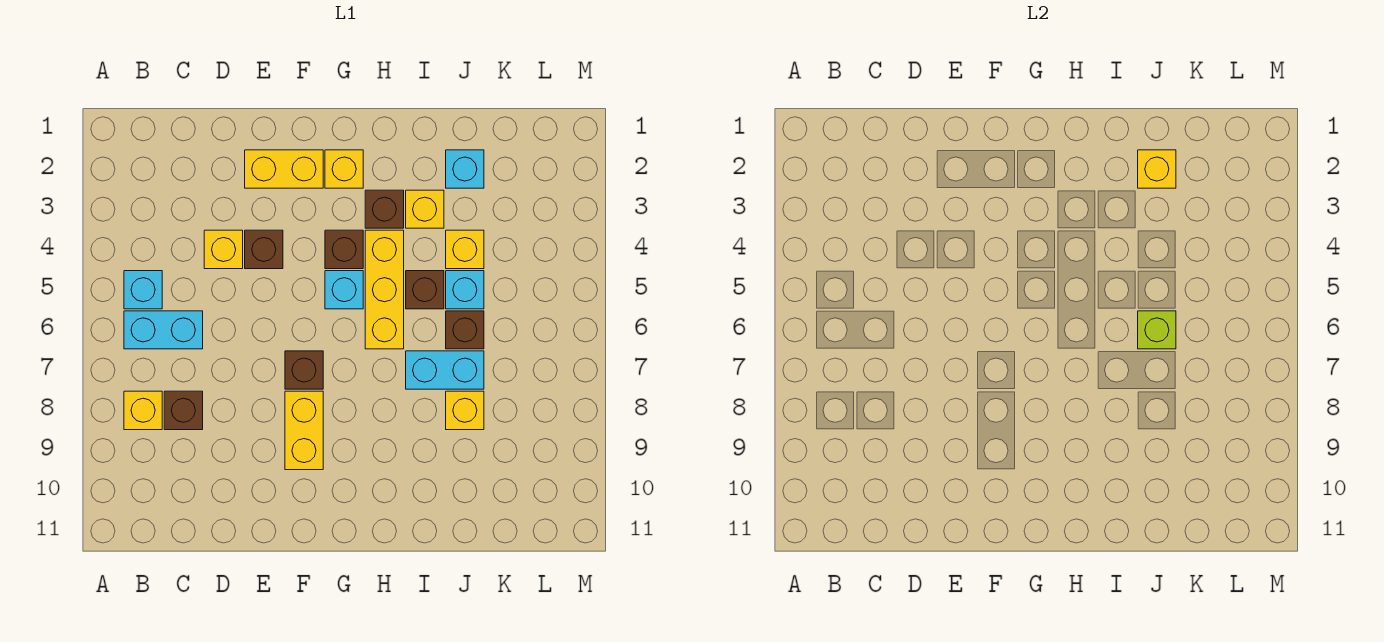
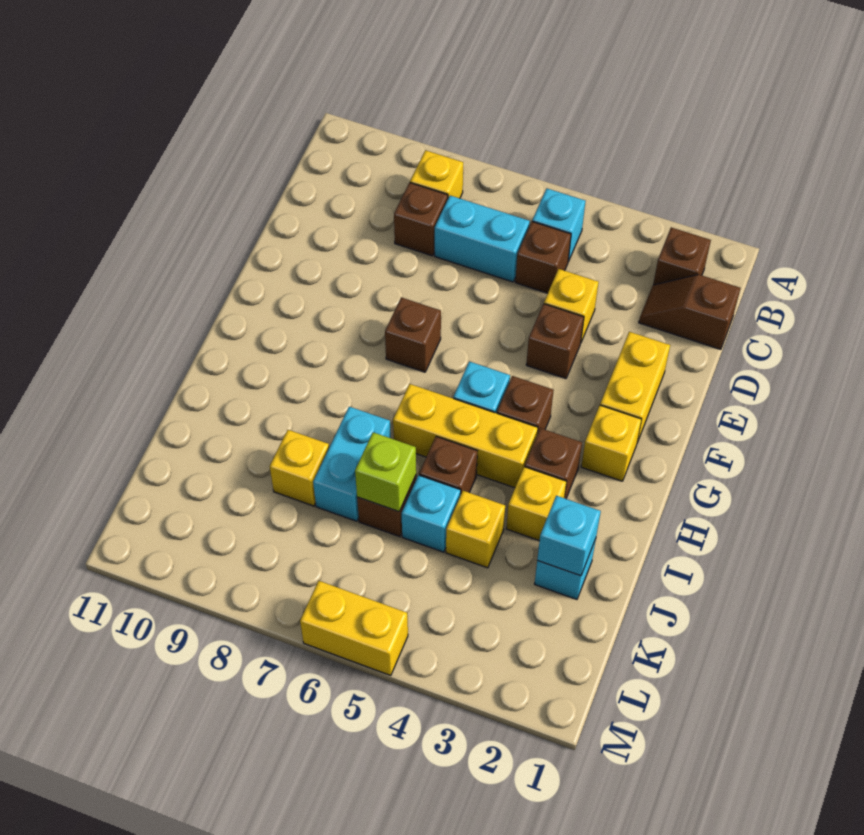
none -> brown brick B2 level 1
cyan brick B6:C6 level 1 -> cyan brick C6:C7 level 1
none -> brown slope C1:C2 level 1 top 1
none -> brown brick C5 level 1
yellow brick F8:F9 level 1 -> yellow brick M5:M6 level 1
yellow brick J2 level 2 -> cyan brick J2 level 2

